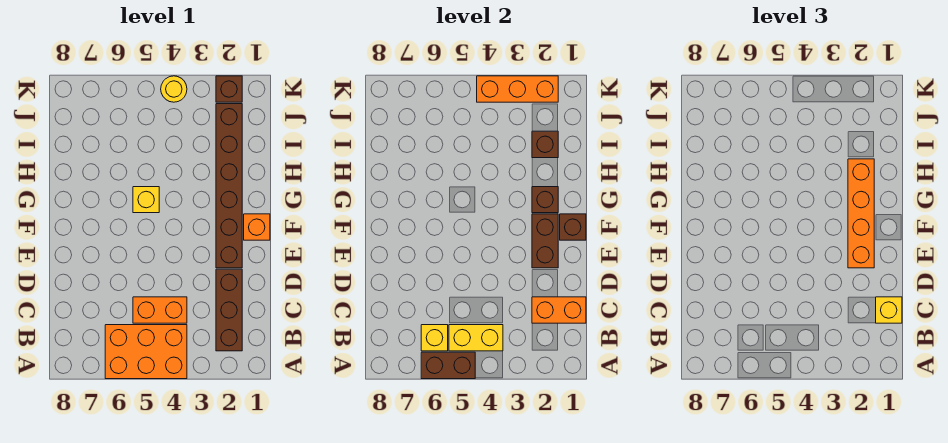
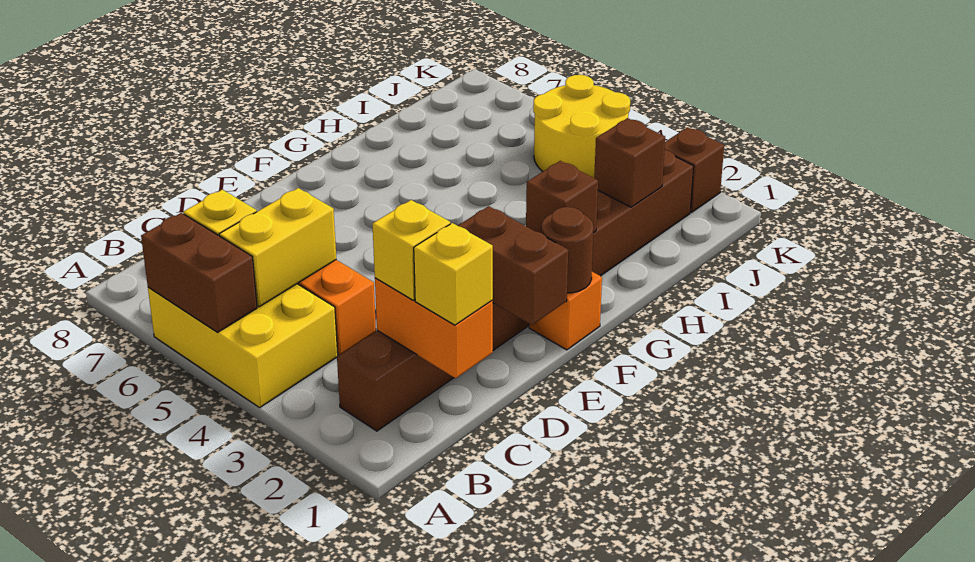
orange brick A4:B6 level 1 -> yellow brick A4:B6 level 1
yellow brick B4:B5 level 2 -> yellow brick B5:C5 level 2
brown brick E2:F2 level 2 -> brown brick E1:E2 level 2
orange brick E2:H2 level 3 -> none
brown brick F1 level 2 -> brown round brick F1 level 2
yellow brick G5 level 1 -> yellow brick C2 level 3
orange brick K2:K4 level 2 -> none
yellow round brick K4 level 1 -> yellow round brick J4:K5 level 1

